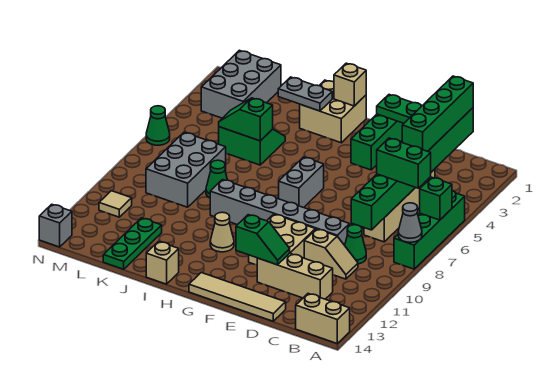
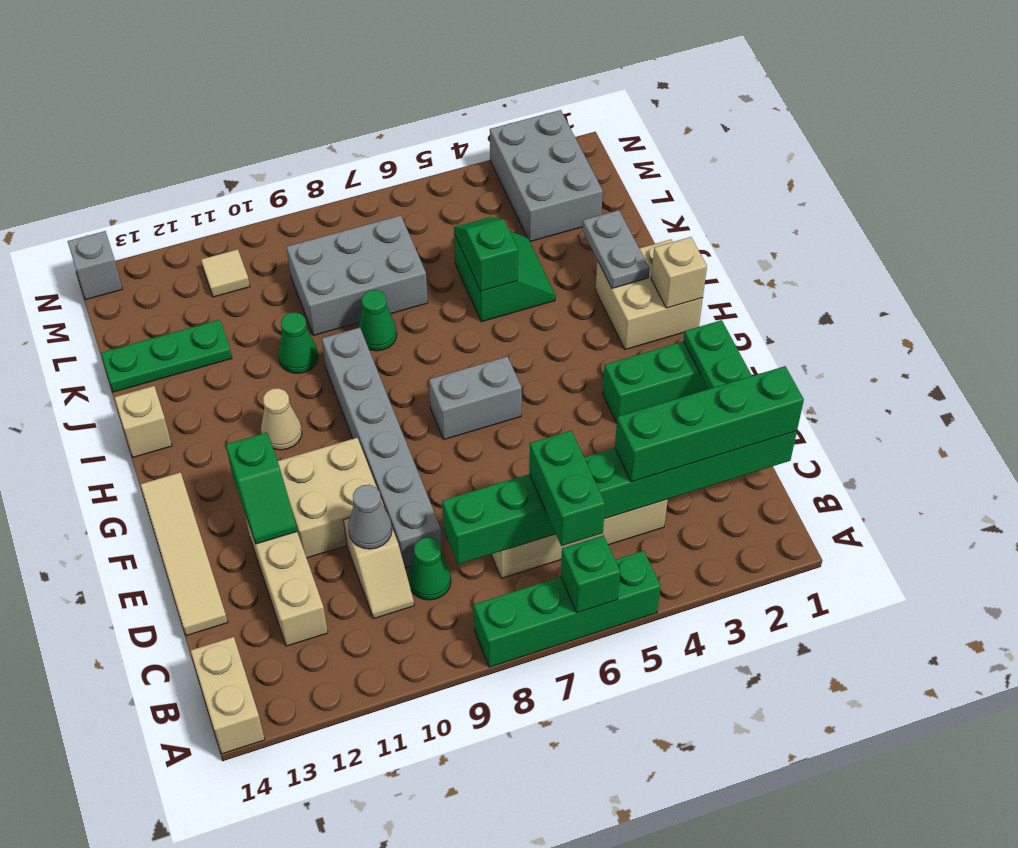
grey cone A8 level 2 -> grey cone D10 level 2
grey brick L1:M3 level 1 -> grey brick L2:N3 level 1
green cone N6 level 1 -> green cone J10 level 1

